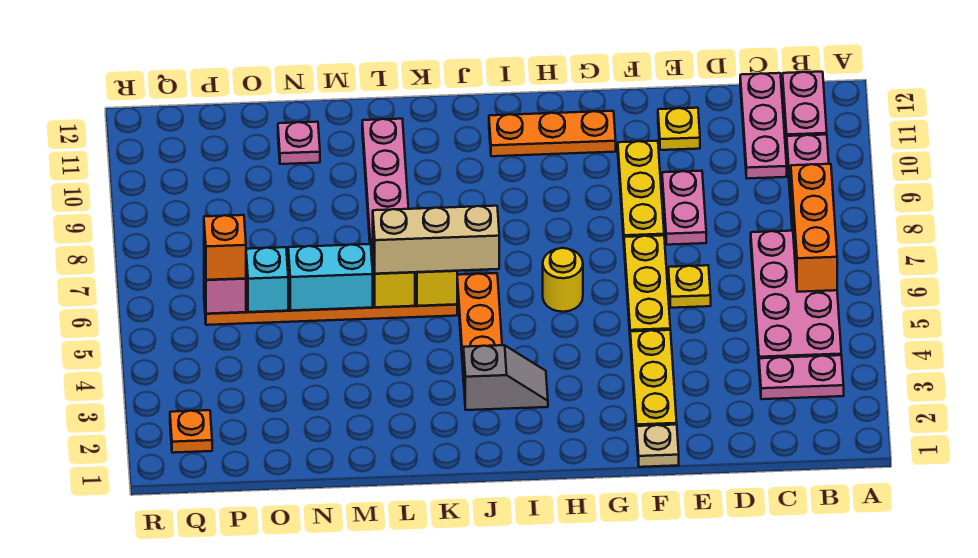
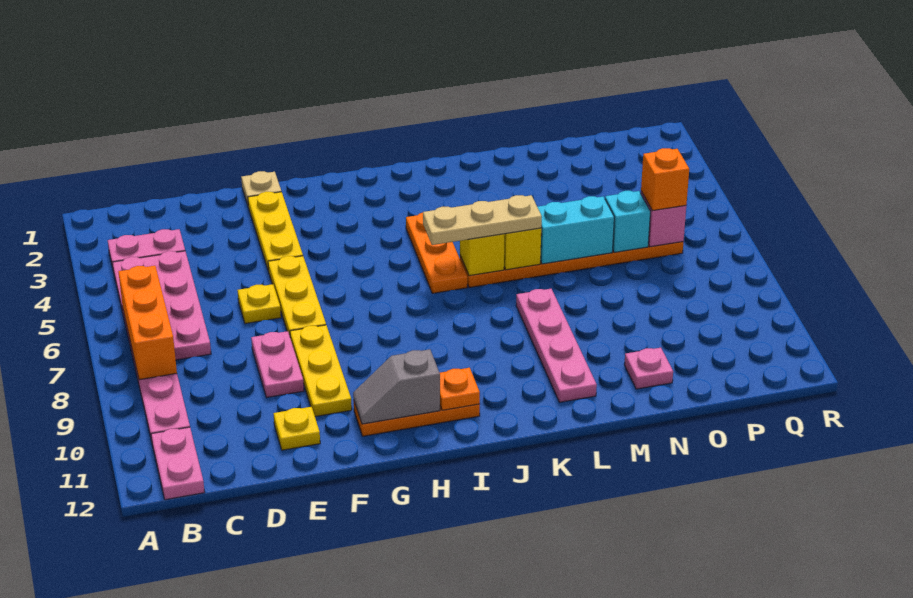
pink plate C10:C12 level 1 -> none
yellow round brick H6 level 1 -> none
grey slope I3:J3 level 1 top J -> grey slope G11:H11 level 2 top H
tan brick J6:L6 level 3 -> tan plate J6:L6 level 3
orange plate Q2 level 1 -> orange plate I11 level 2

